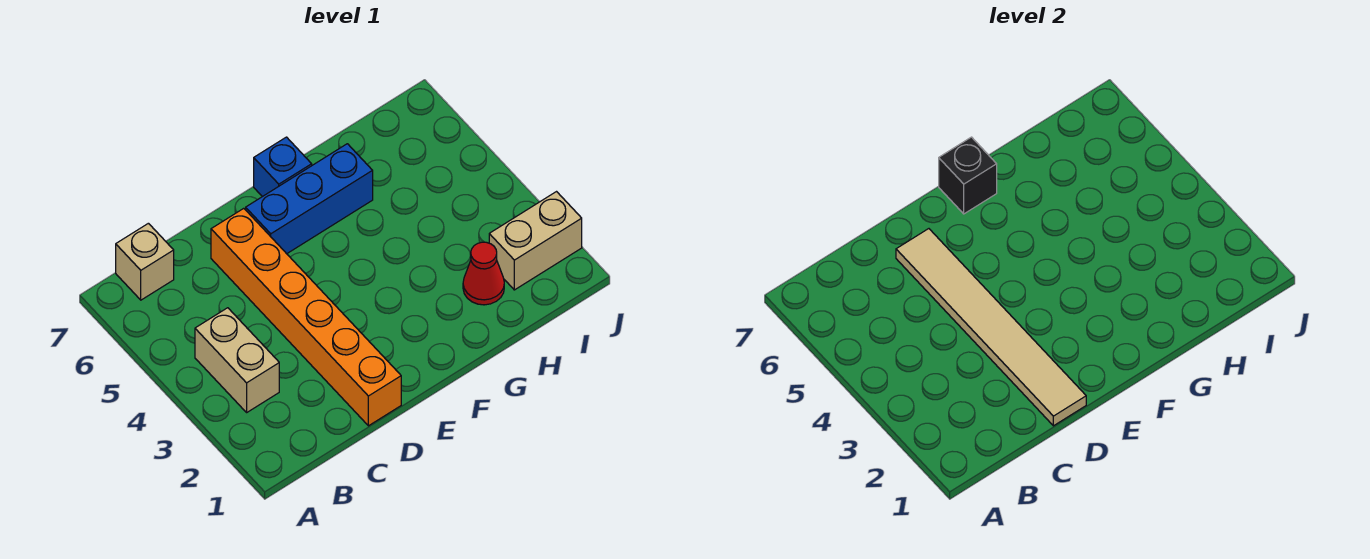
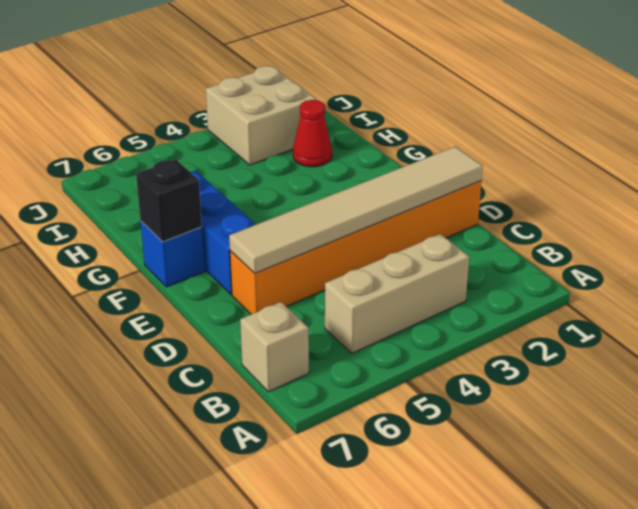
tan brick B3:B4 level 1 -> tan brick B3:B5 level 1
tan brick I2:J2 level 1 -> tan brick I2:J3 level 1

